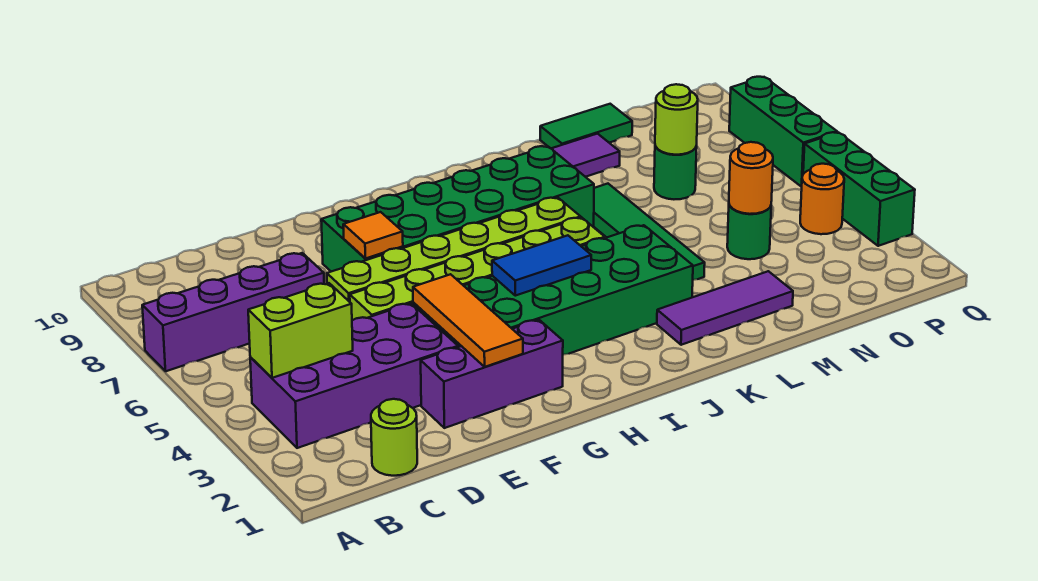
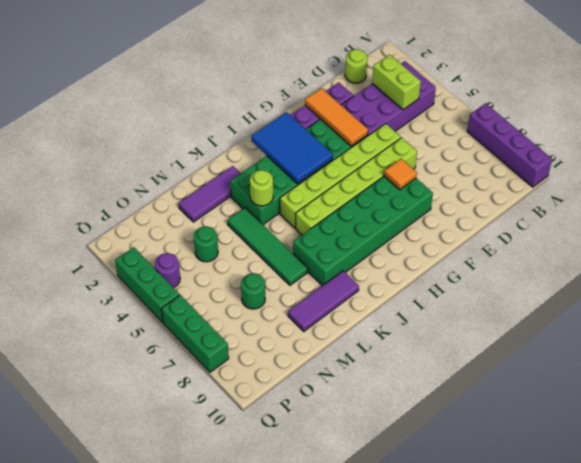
purple brick A7:D7 level 1 -> purple brick A7:A10 level 1
lime brick B4:C4 level 2 -> lime brick C3:C4 level 2
blue tile H4:I4 level 2 -> blue tile H2:I4 level 2
green tile M10:N10 level 1 -> none
orange round brick N4 level 2 -> none
lime round brick N7 level 2 -> lime round brick K4 level 2
orange round brick P4 level 1 -> purple round brick P4 level 1

